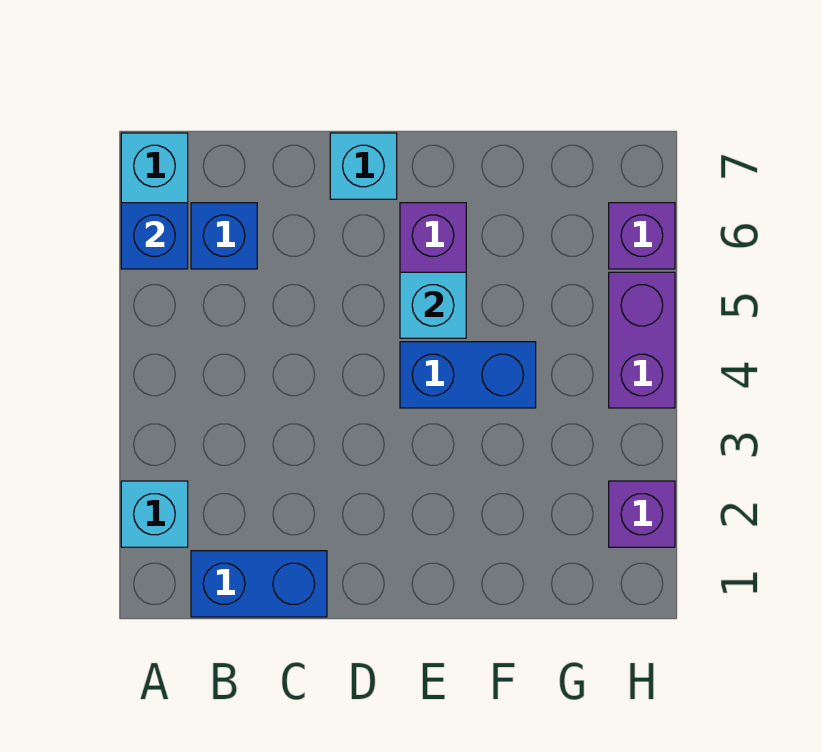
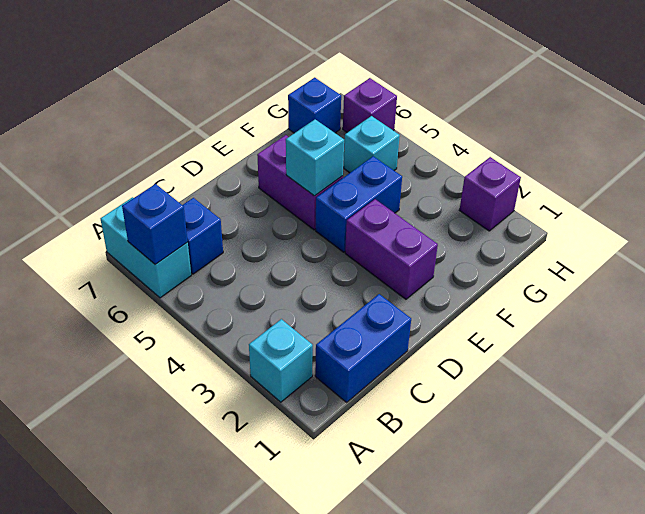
cyan brick D7 level 1 -> cyan brick G5 level 1
none -> blue brick G7 level 1
purple brick H4:H5 level 1 -> purple brick E2:E3 level 1

